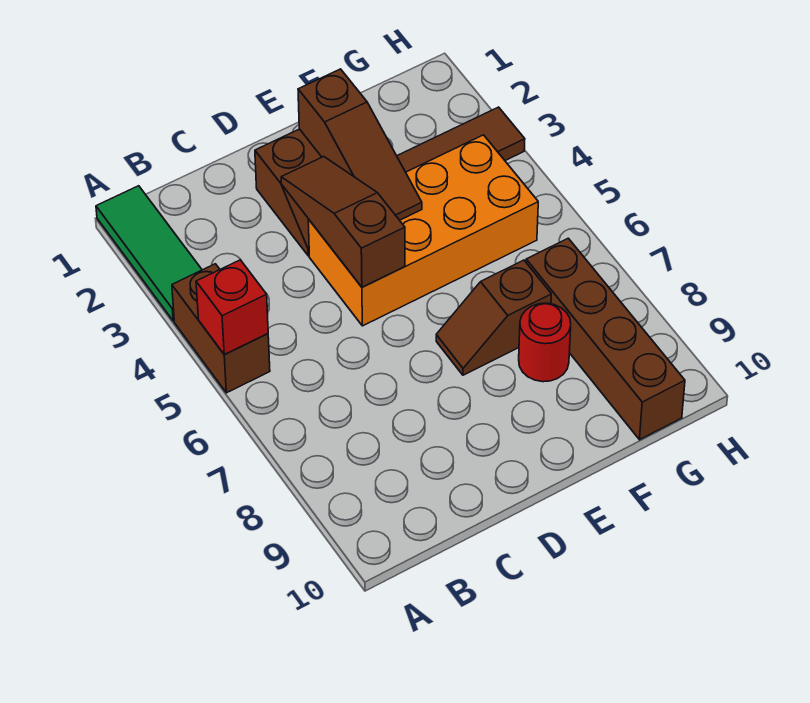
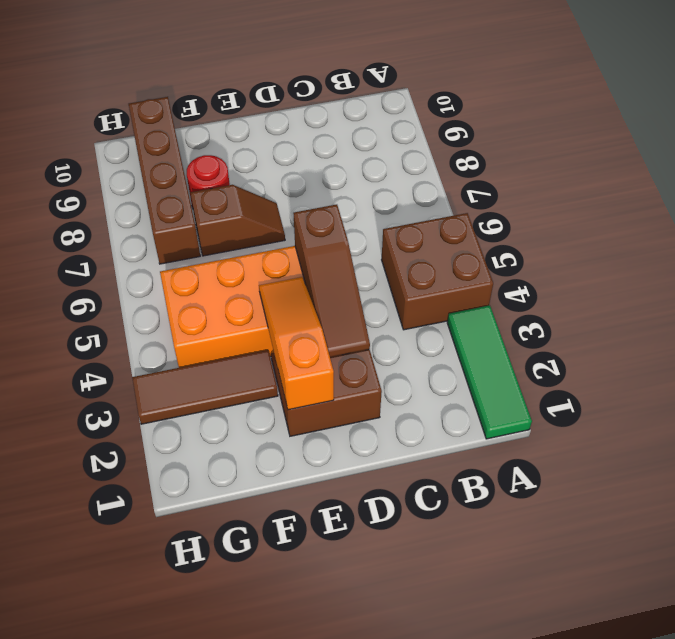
brown brick A4:A5 level 1 -> brown brick A4:B5 level 1
red brick A5 level 2 -> none
brown slope E2:E4 level 2 top 2 -> orange slope E2:E4 level 2 top 2

